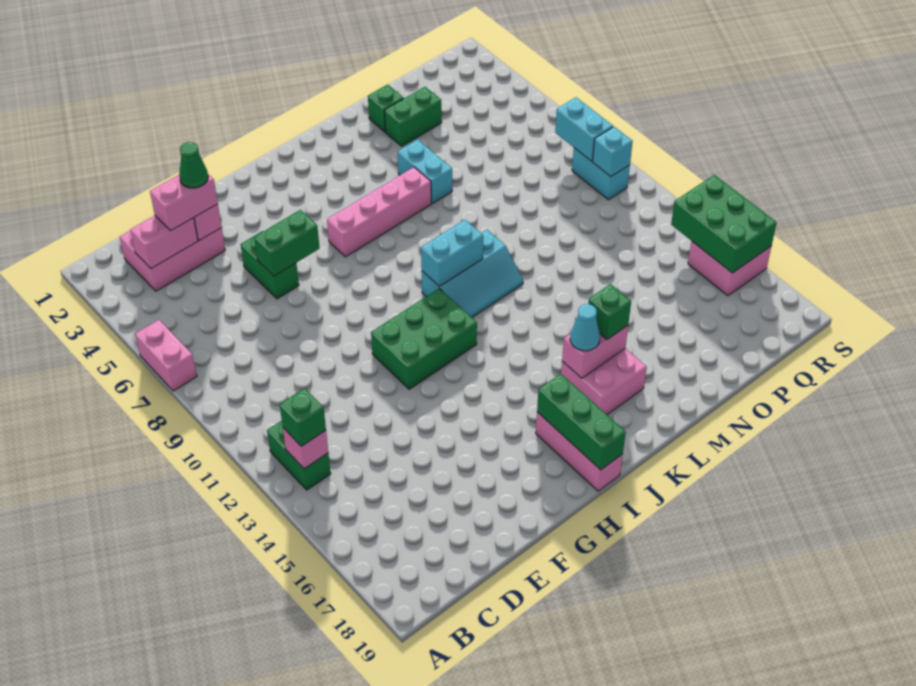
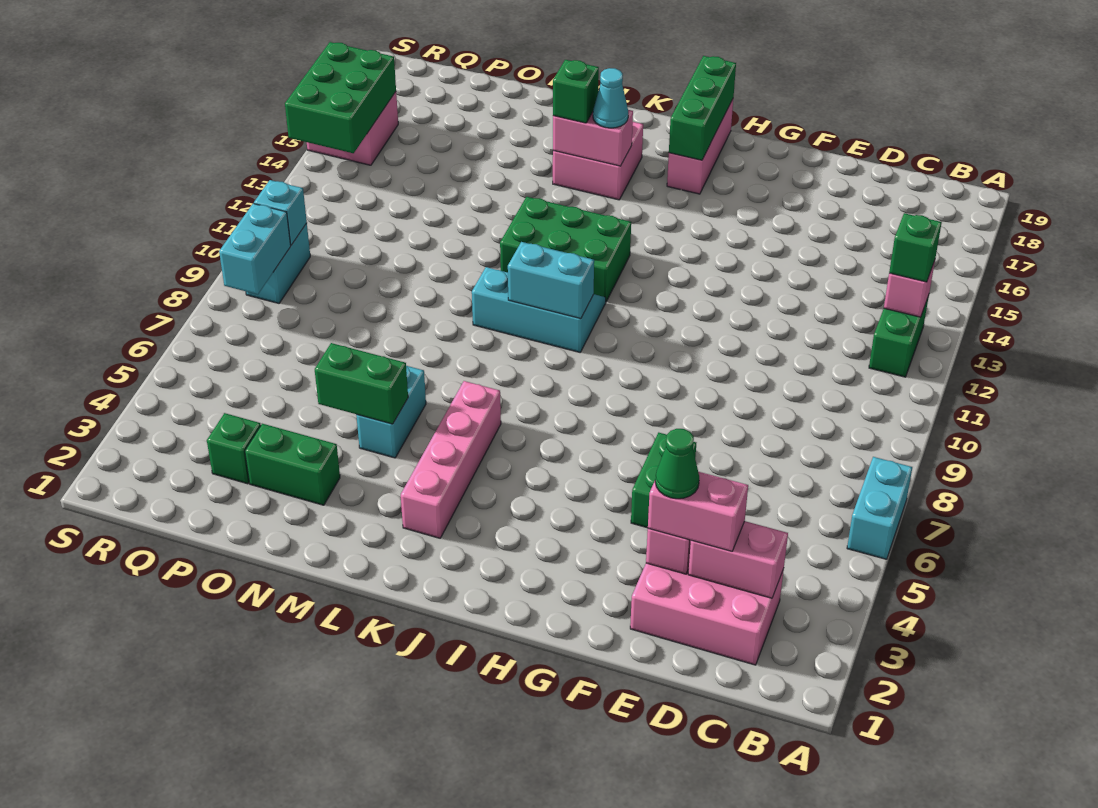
pink brick A6:A7 level 1 -> cyan brick A6:A7 level 1
green brick F6:G6 level 2 -> green brick M5:N5 level 2
green brick G11:I12 level 1 -> green brick J12:L13 level 1
pink brick I6:L6 level 1 -> pink brick K3:K6 level 1
green brick N2 level 1 -> green brick P3 level 1

